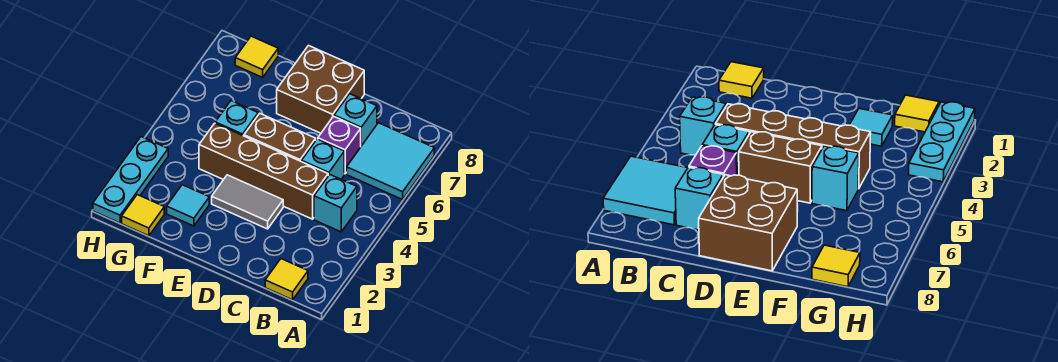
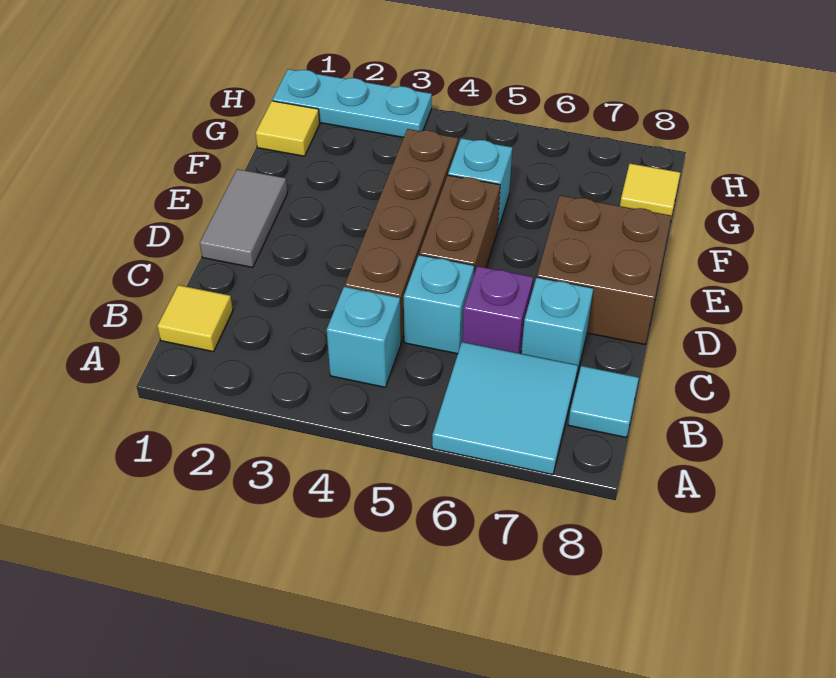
grey tile D3:E3 level 1 -> grey tile D1:E1 level 1
cyan tile F2 level 1 -> cyan tile B8 level 1

